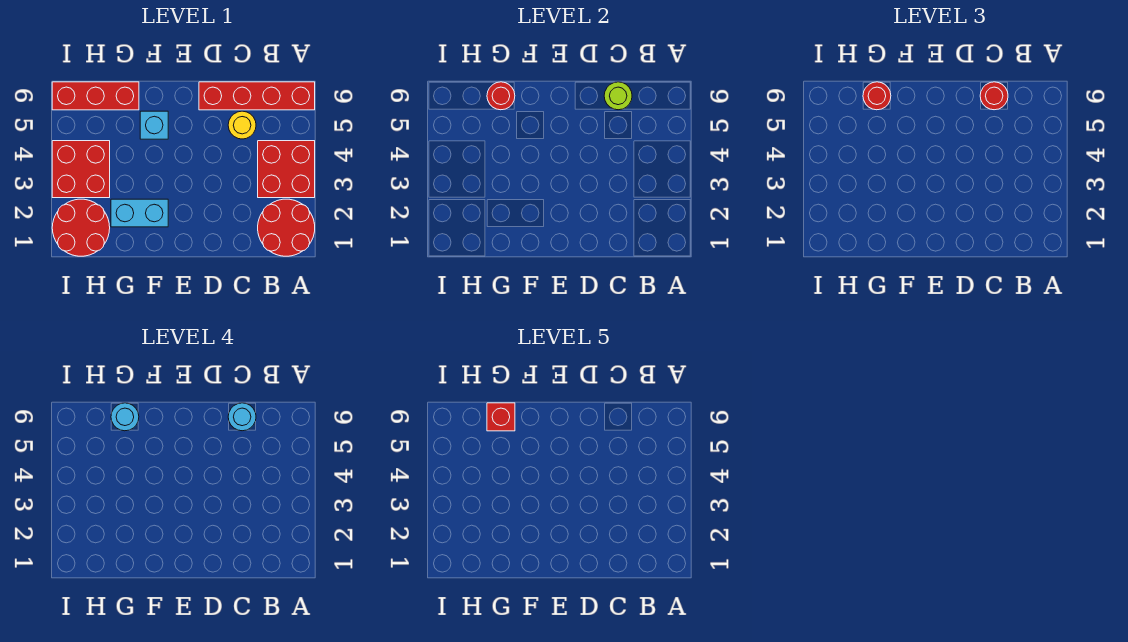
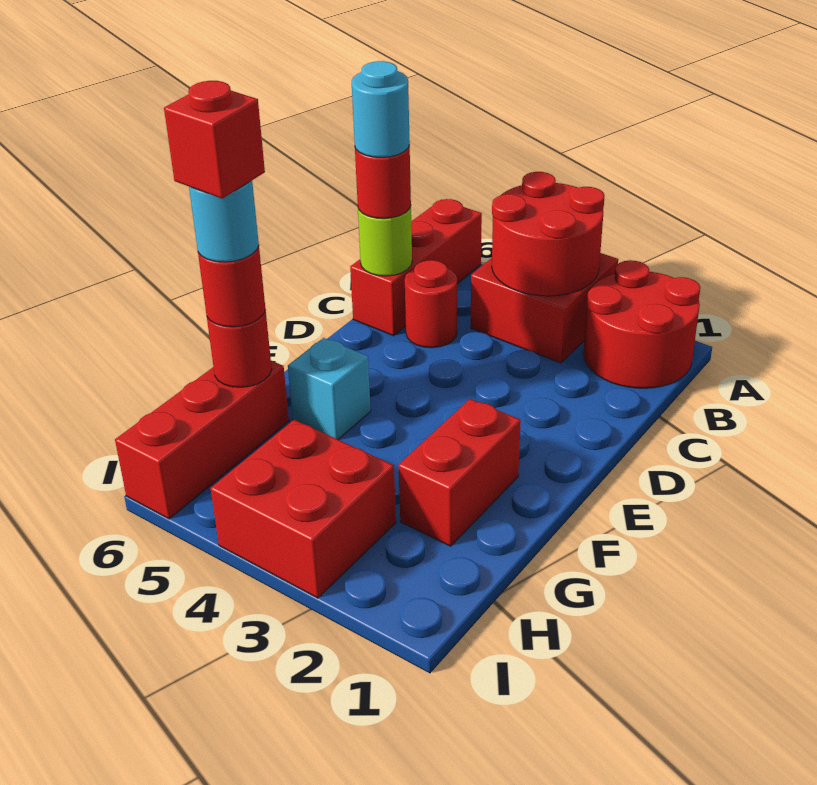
red brick A6:D6 level 1 -> red brick A6:C6 level 1
yellow round brick C5 level 1 -> red round brick C5 level 1
cyan brick F2:G2 level 1 -> red brick F2:G2 level 1
red round brick H1:I2 level 1 -> red round brick A3:B4 level 2

